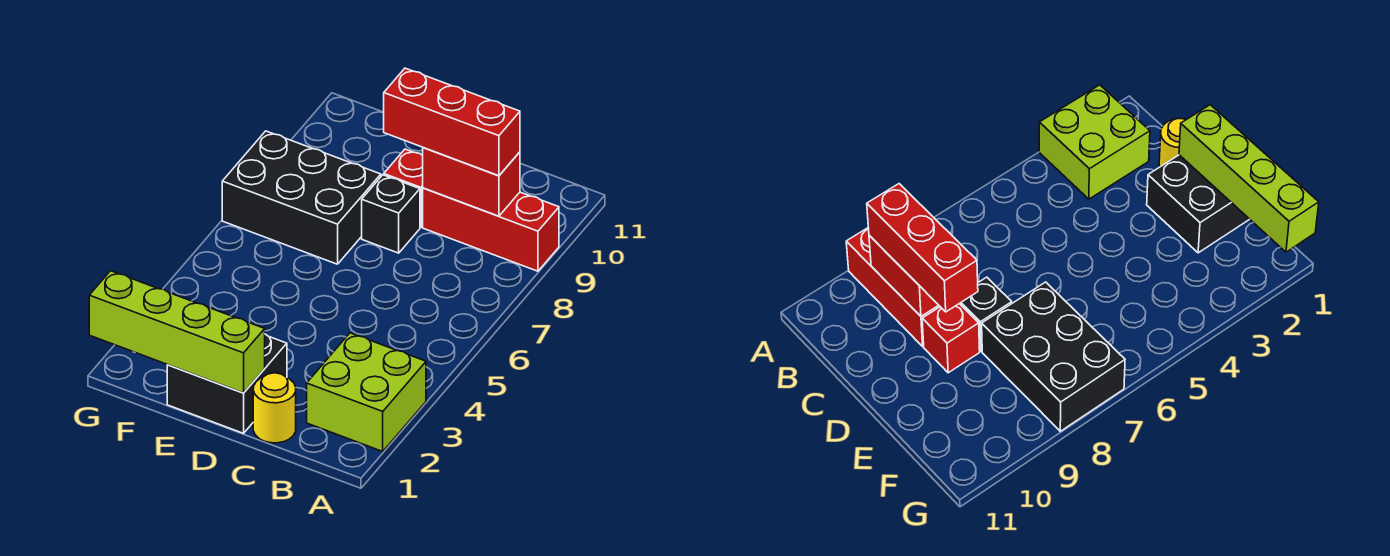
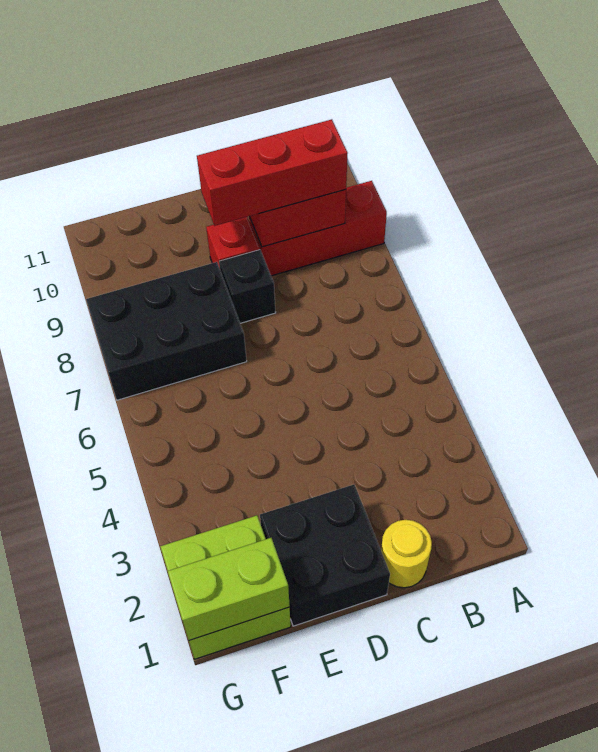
lime brick A2:B3 level 1 -> lime brick F1:G2 level 1
lime brick D1:G1 level 2 -> lime brick F1:G1 level 2

